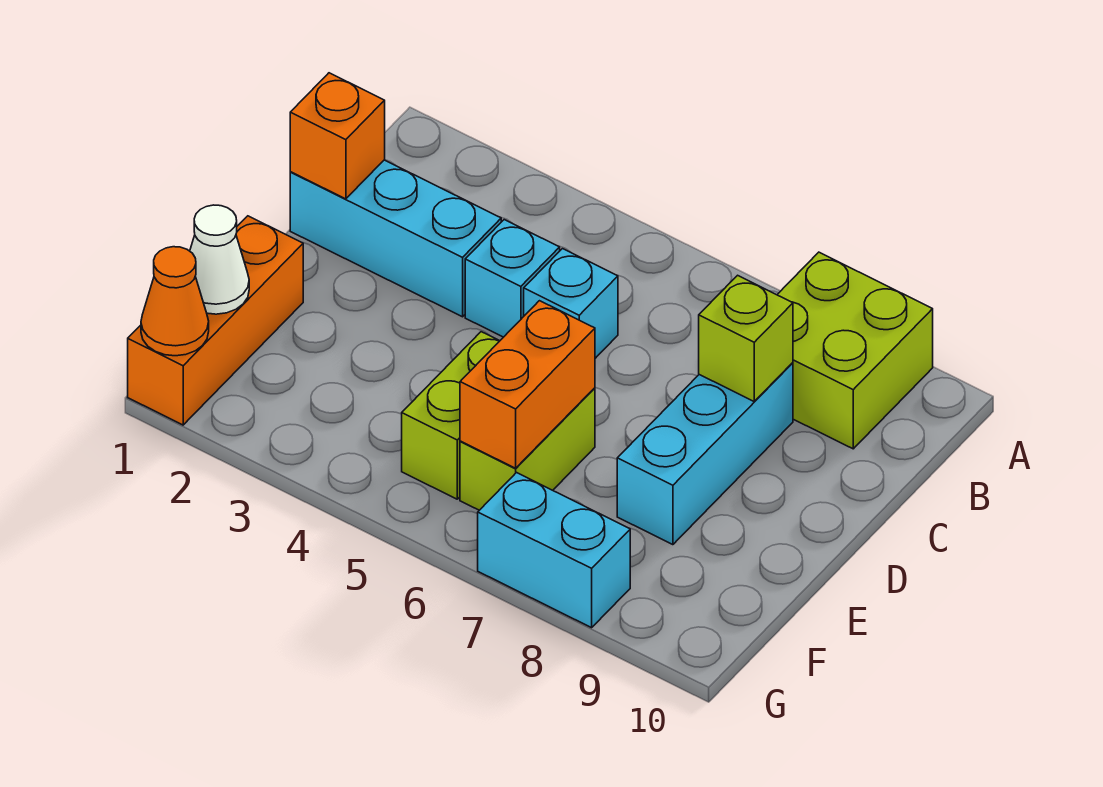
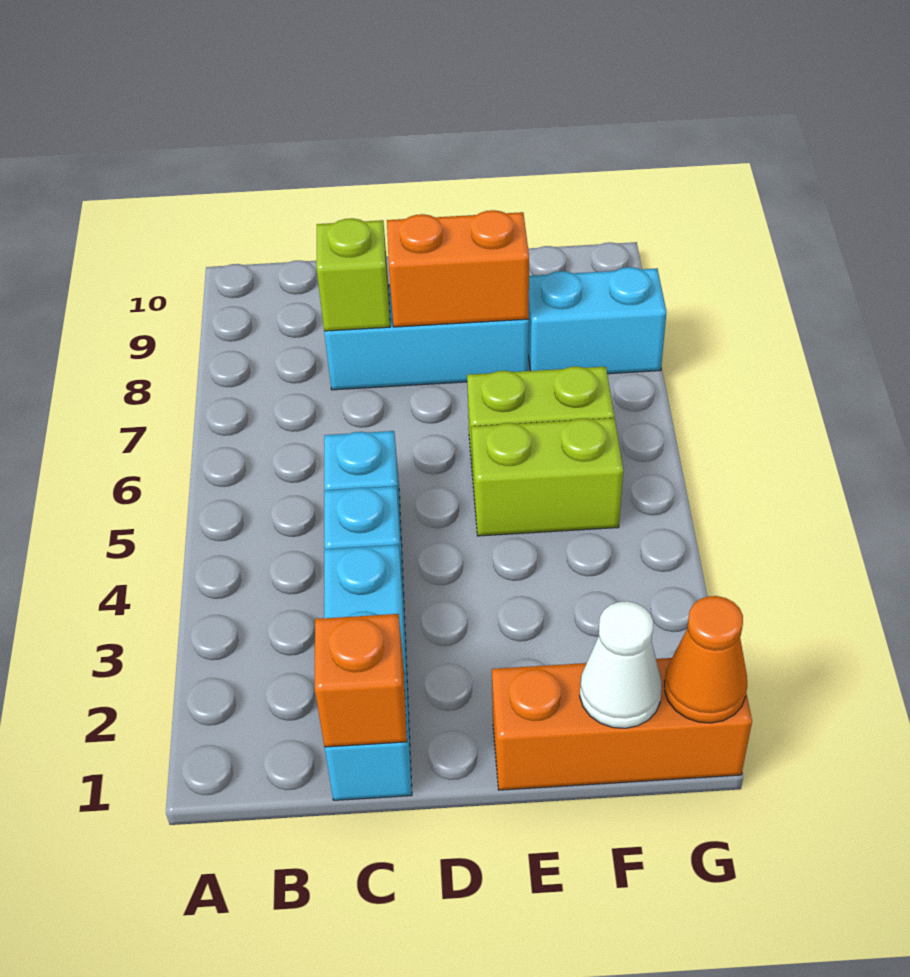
lime brick A8:B9 level 1 -> none
orange brick E6:F6 level 2 -> orange brick D8:E8 level 2
cyan brick G7:G8 level 1 -> cyan brick F8:G8 level 1

